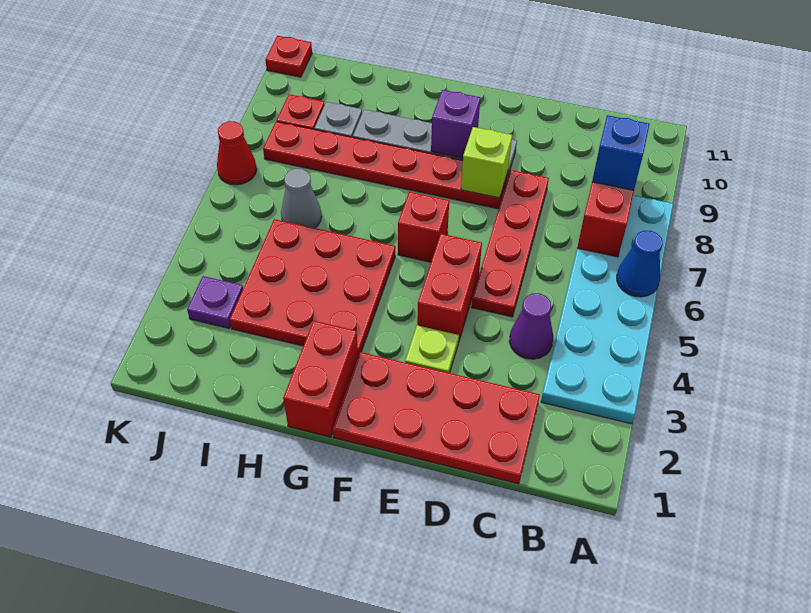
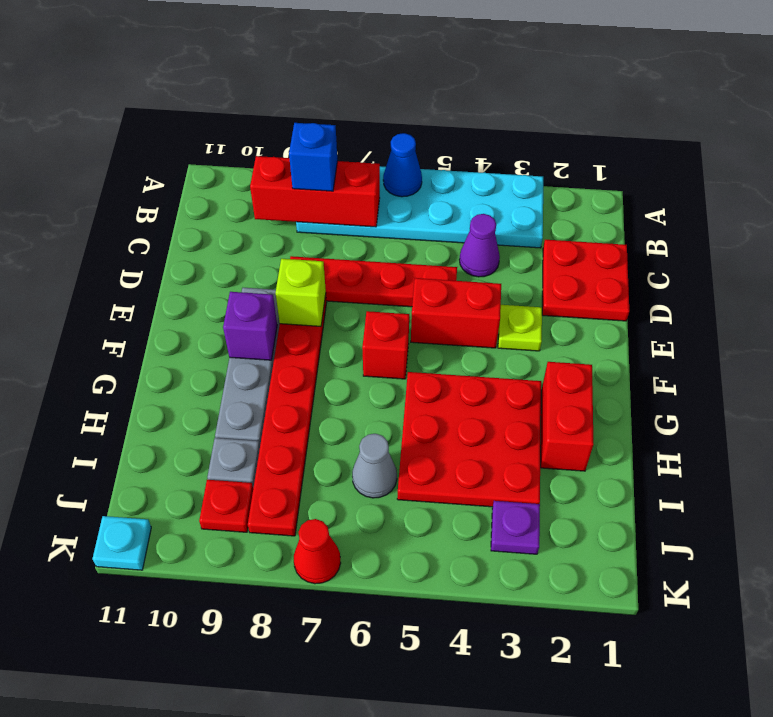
red plate C1:F2 level 1 -> red plate C1:D2 level 1
red brick G1:G2 level 1 -> red brick G2:H2 level 1
red plate K11 level 1 -> cyan plate K11 level 1

